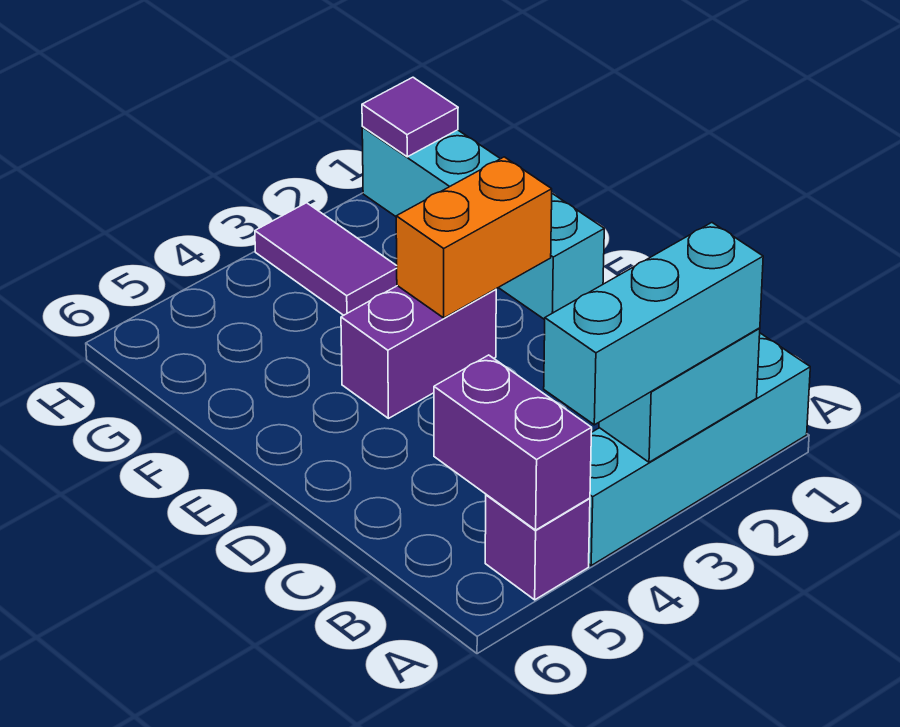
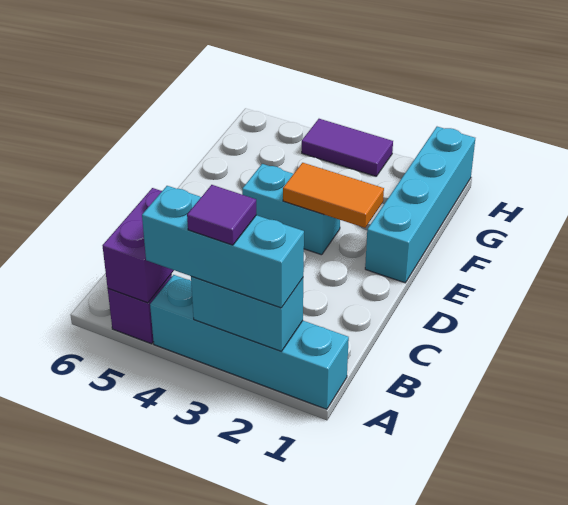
orange brick E2:E3 level 2 -> orange tile E2:E3 level 2
purple brick E3:E4 level 1 -> cyan brick E3:E4 level 1
purple tile G3:H3 level 1 -> purple tile H3:H4 level 1
purple tile H1 level 2 -> purple tile A3 level 4

